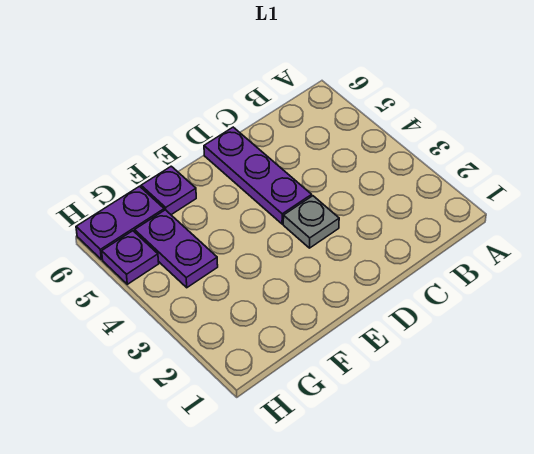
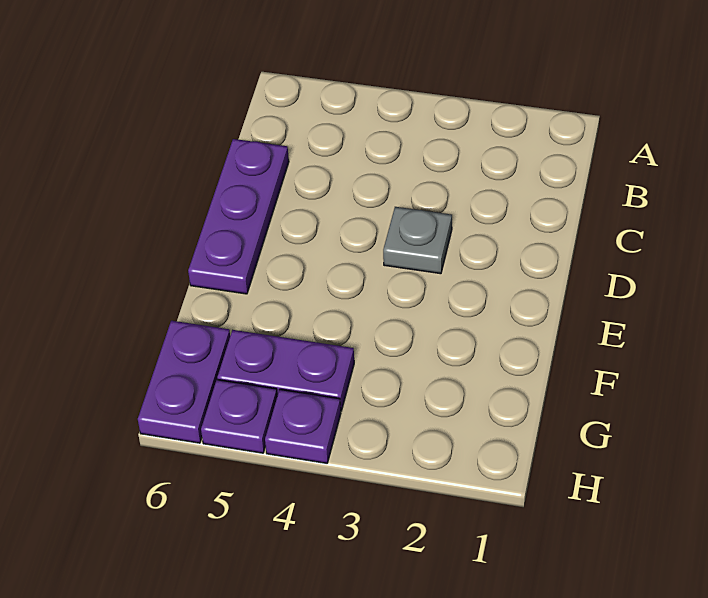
purple plate D4:D6 level 1 -> purple plate C6:E6 level 1
purple plate F6 level 1 -> purple plate H4 level 1

